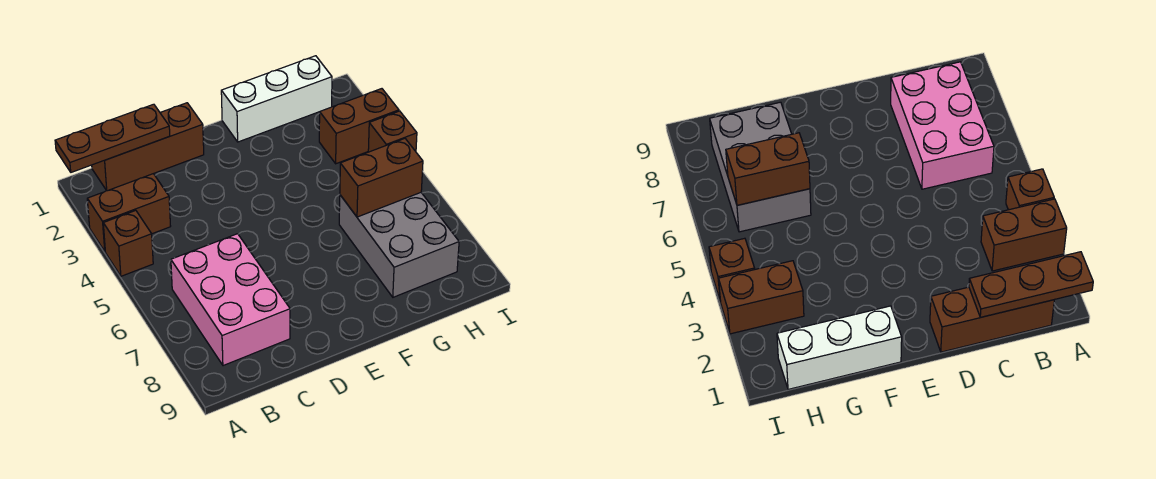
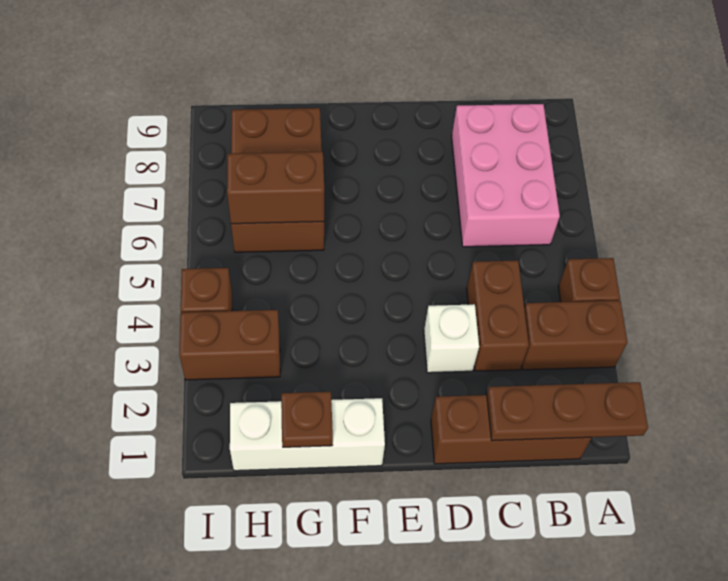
none -> brown brick C3:C4 level 1
none -> white brick D3 level 1
none -> brown plate G1 level 2
grey brick G6:H8 level 1 -> brown brick G6:H8 level 1

